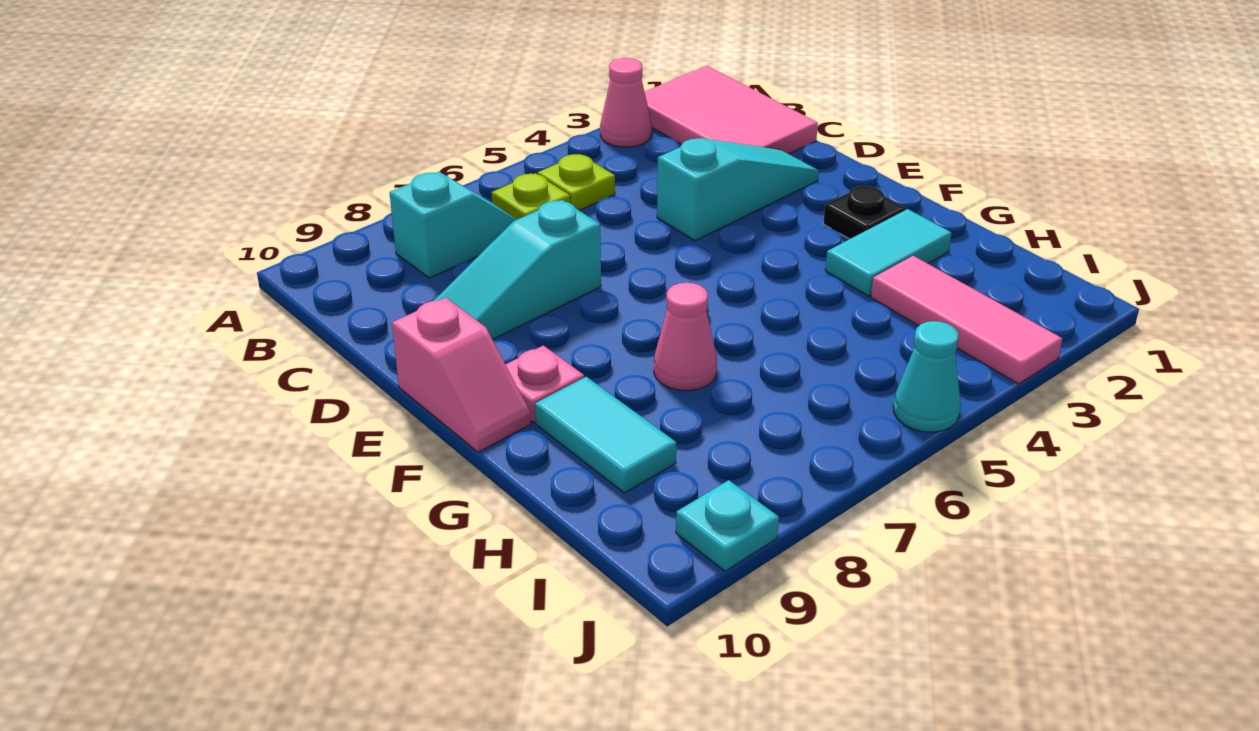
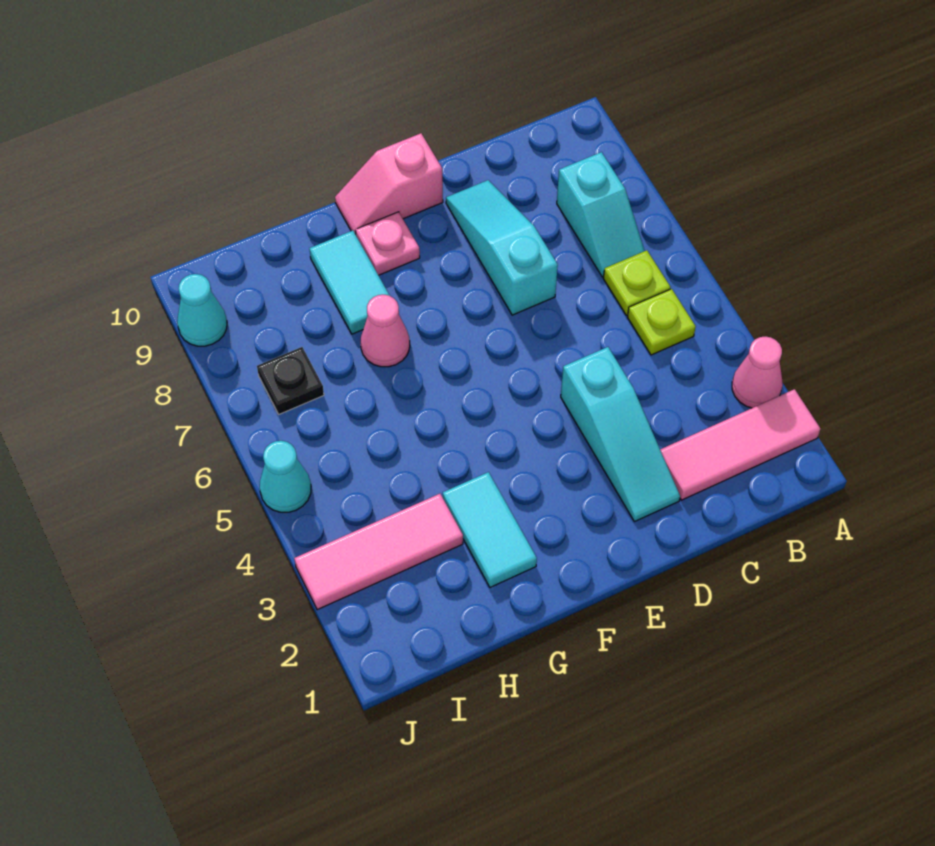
pink tile A1:C2 level 1 -> pink tile A2:C2 level 1
black plate F2 level 1 -> black plate I7 level 1
cyan tile G9:H9 level 1 -> cyan tile G8:G9 level 1
cyan plate J9 level 1 -> cyan cone J9 level 1

